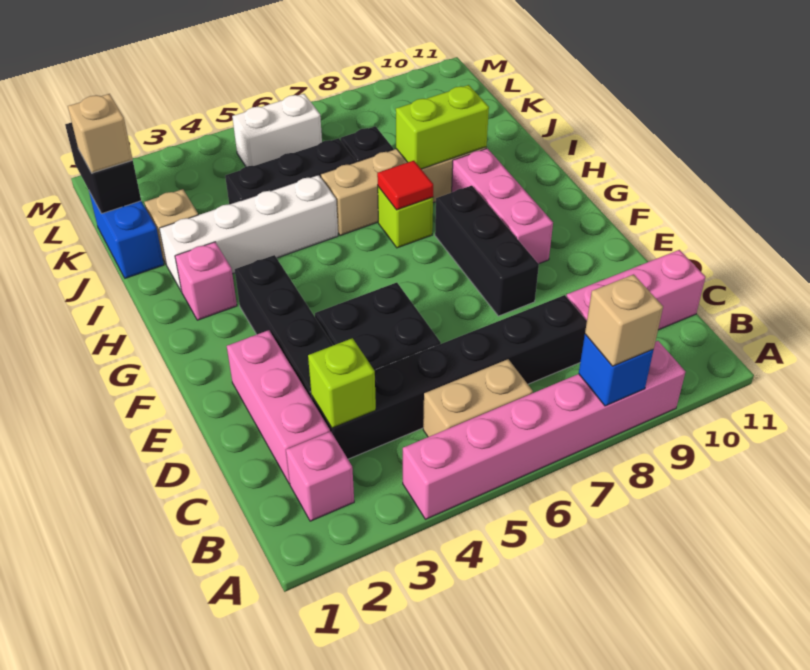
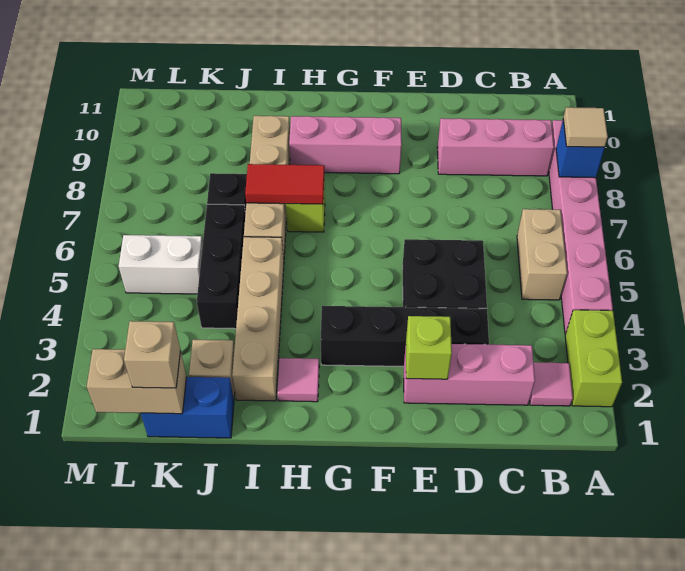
tan brick A8 level 3 -> tan tile A8 level 3
pink brick B2 level 1 -> pink tile B2 level 1
black brick C3:C8 level 1 -> none
lime brick C3 level 2 -> lime brick E2 level 2
pink brick C9:C11 level 1 -> pink brick B9:D9 level 1
black brick E8:G8 level 1 -> none
pink brick H2 level 1 -> pink tile H2 level 1
red tile H7 level 2 -> red tile H7:I7 level 2
white brick I2:I5 level 1 -> tan brick I2:I5 level 1
lime brick I8:I9 level 2 -> lime brick A2:A3 level 1
black brick K1:L1 level 2 -> tan brick K1:L1 level 2
white brick L5:L6 level 1 -> white brick K5:L5 level 1

